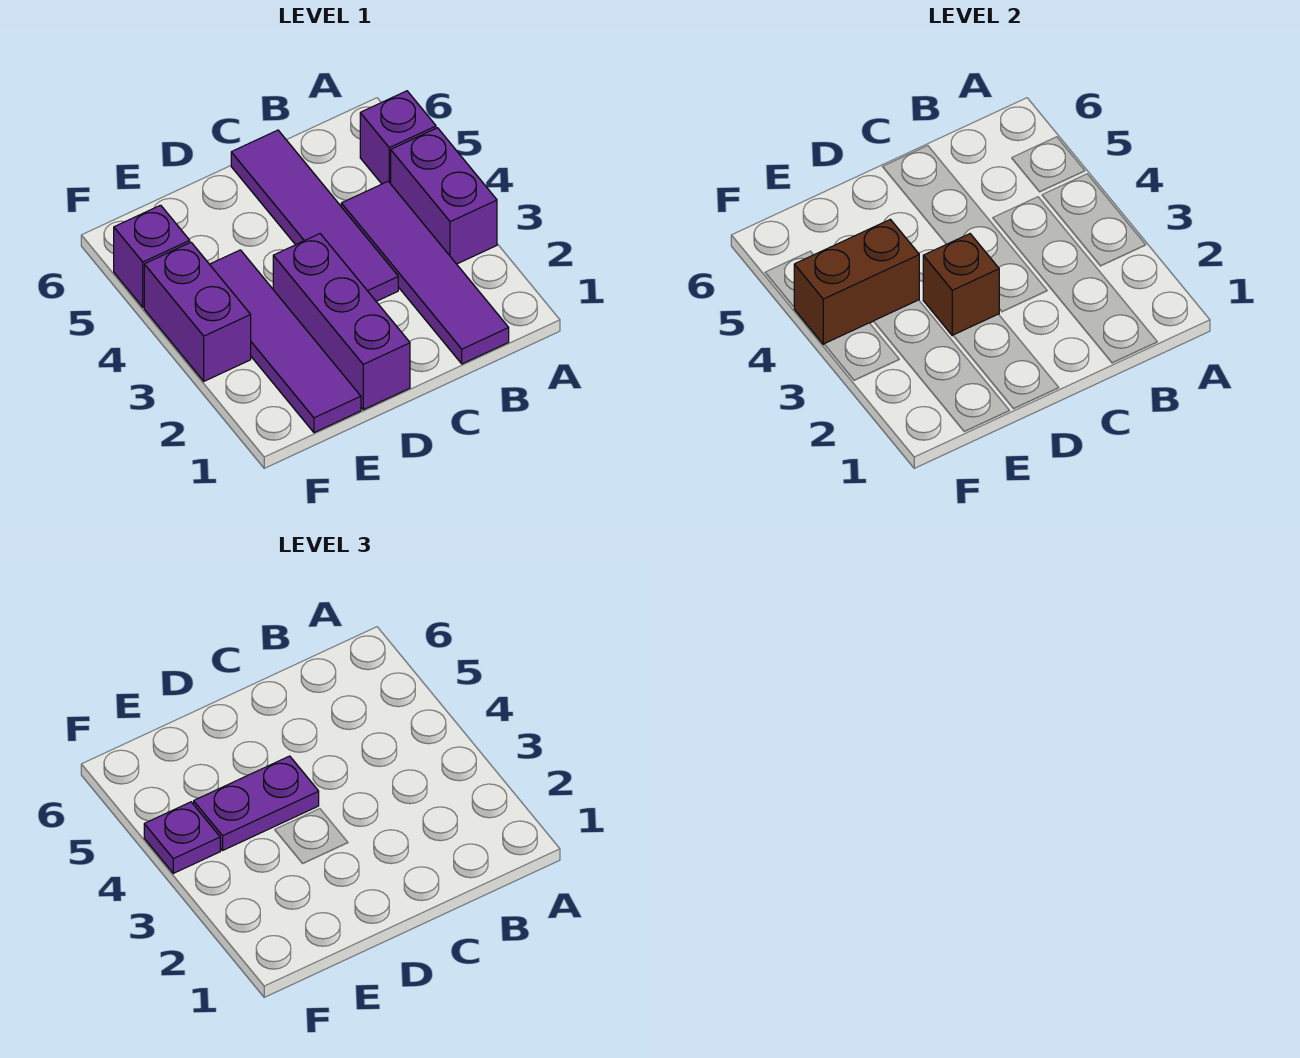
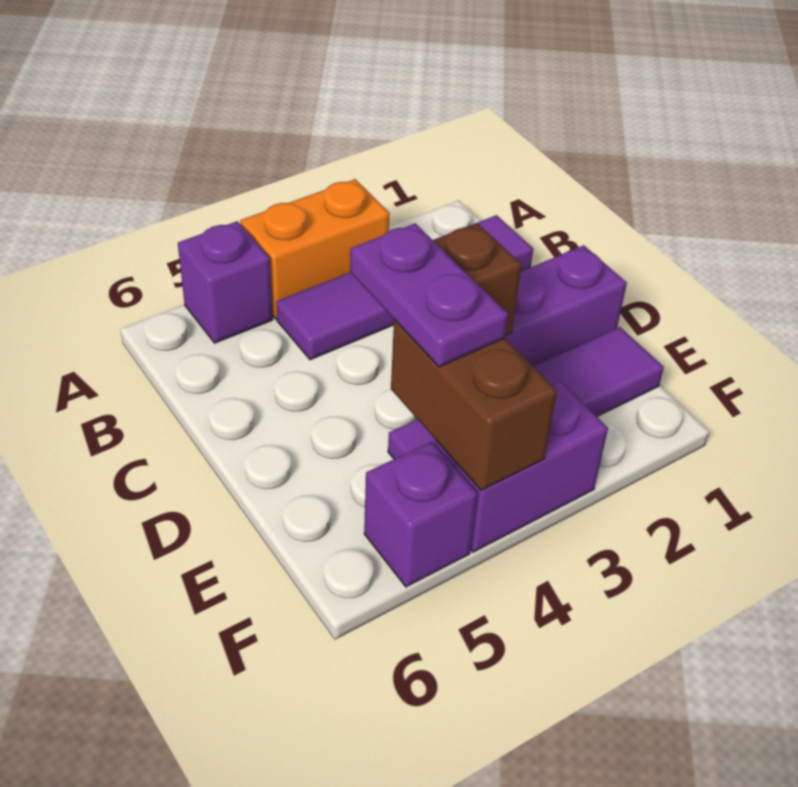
purple brick A3:A4 level 1 -> orange brick A3:A4 level 1
purple tile C3:C6 level 1 -> none
purple plate F4 level 3 -> none

